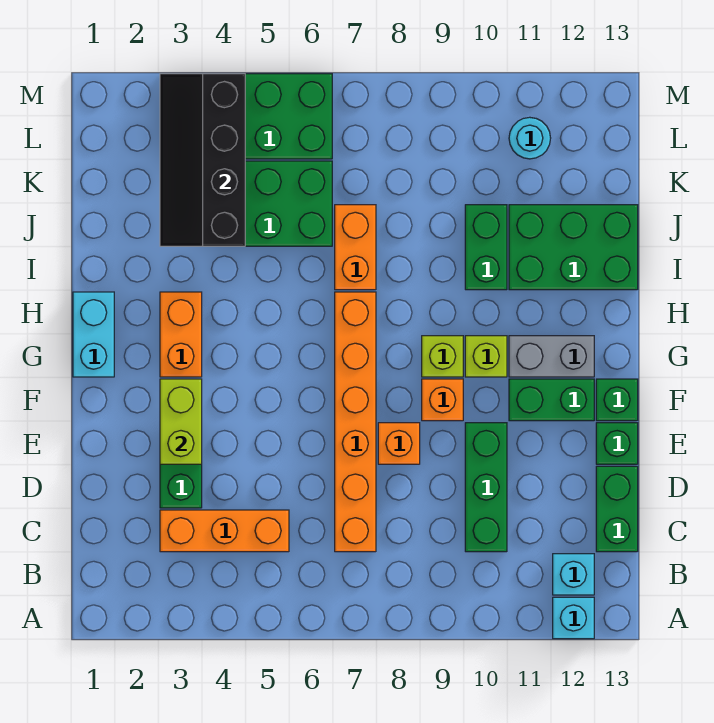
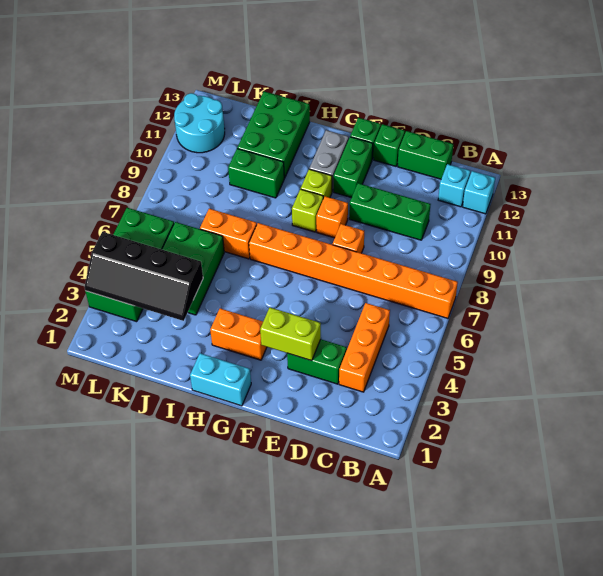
orange brick C7:H7 level 1 -> orange brick A7:H7 level 1
cyan round brick L11 level 1 -> cyan round brick L11:M12 level 1

